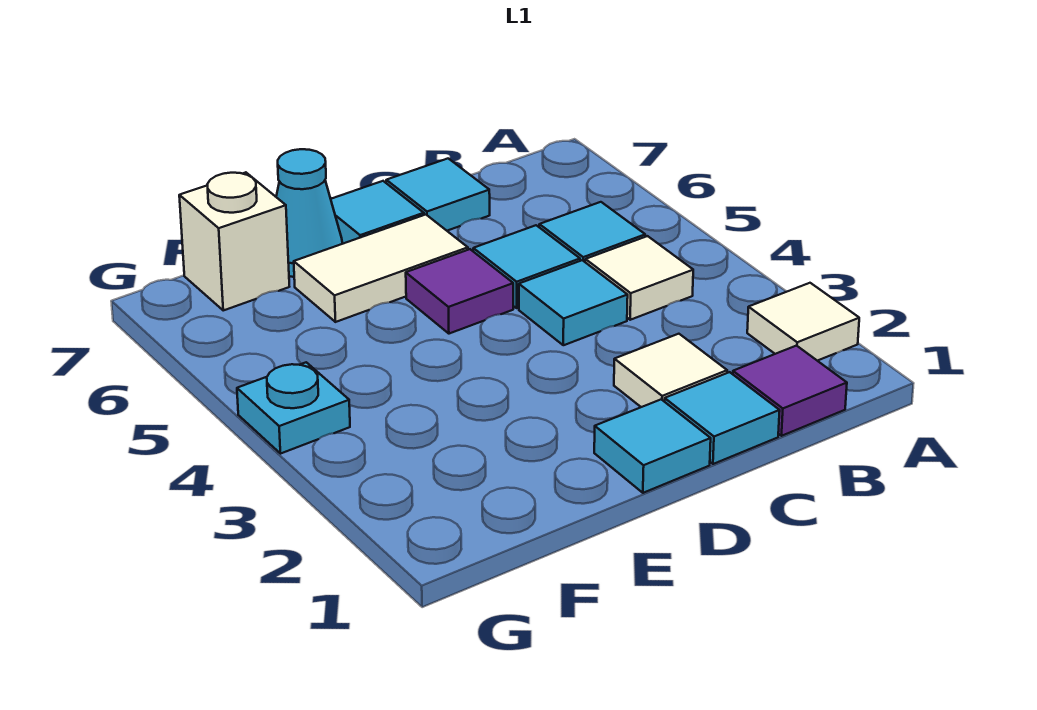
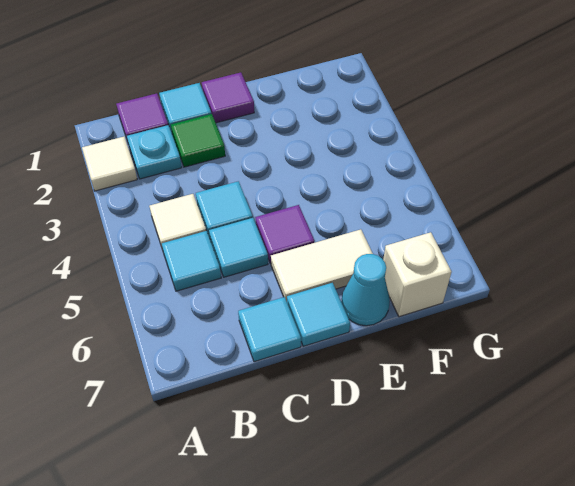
white tile C2 level 1 -> green tile C2 level 1
cyan tile D1 level 1 -> purple tile D1 level 1
cyan plate G4 level 1 -> cyan plate B2 level 1

